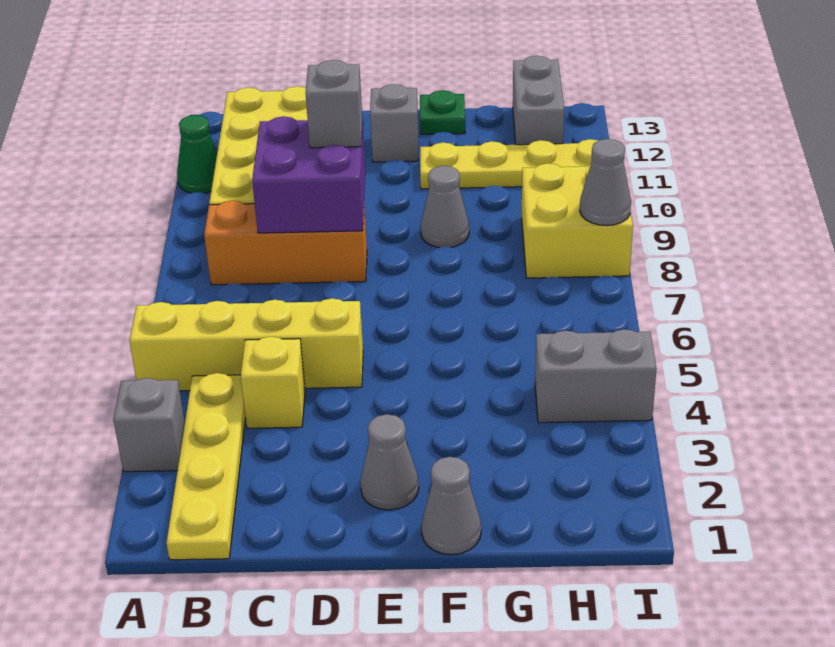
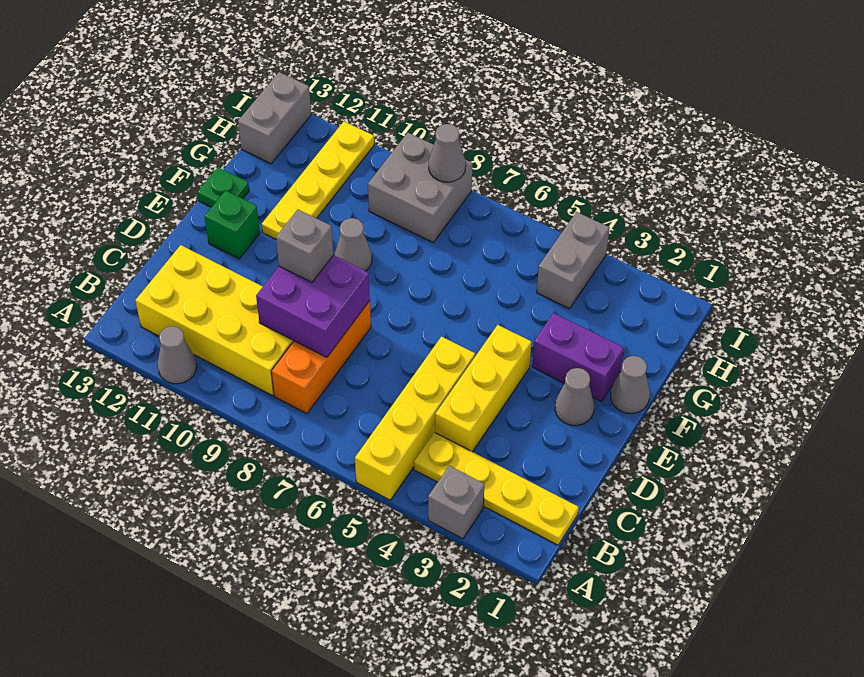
green cone A11 level 1 -> grey cone A11 level 1
yellow brick C4 level 1 -> yellow brick C4:E4 level 1
grey brick E12 level 1 -> green brick E12 level 1
none -> purple brick F2:F3 level 1
yellow brick H8:I9 level 1 -> grey brick H8:I9 level 1
grey brick H12:H13 level 1 -> grey brick H13:I13 level 1

